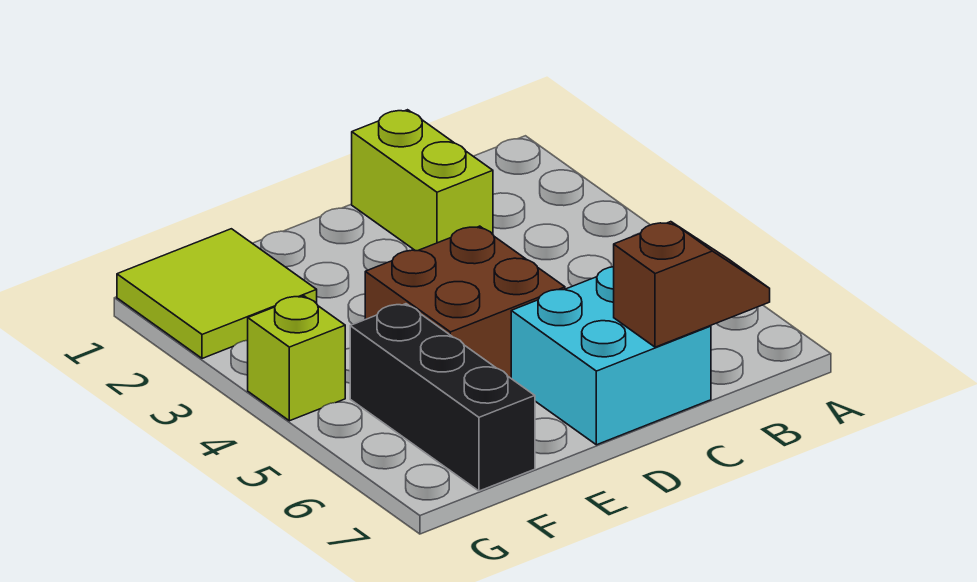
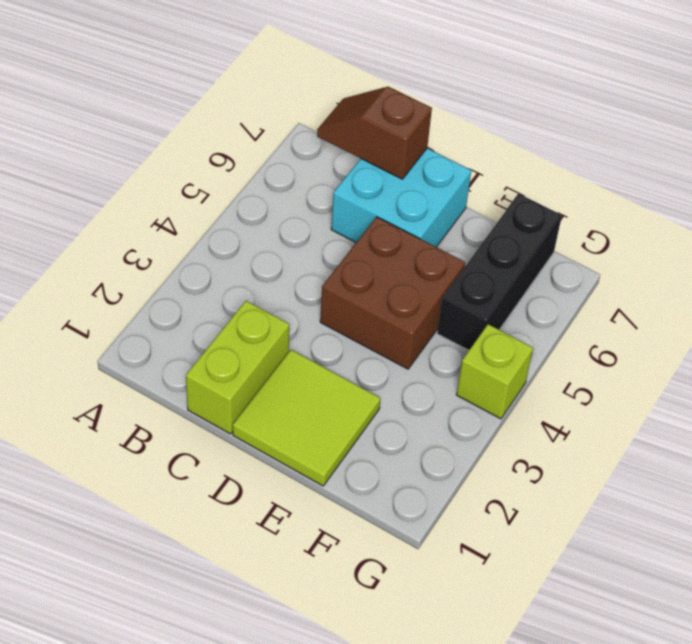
lime tile F1:G2 level 1 -> lime tile D1:E2 level 1

